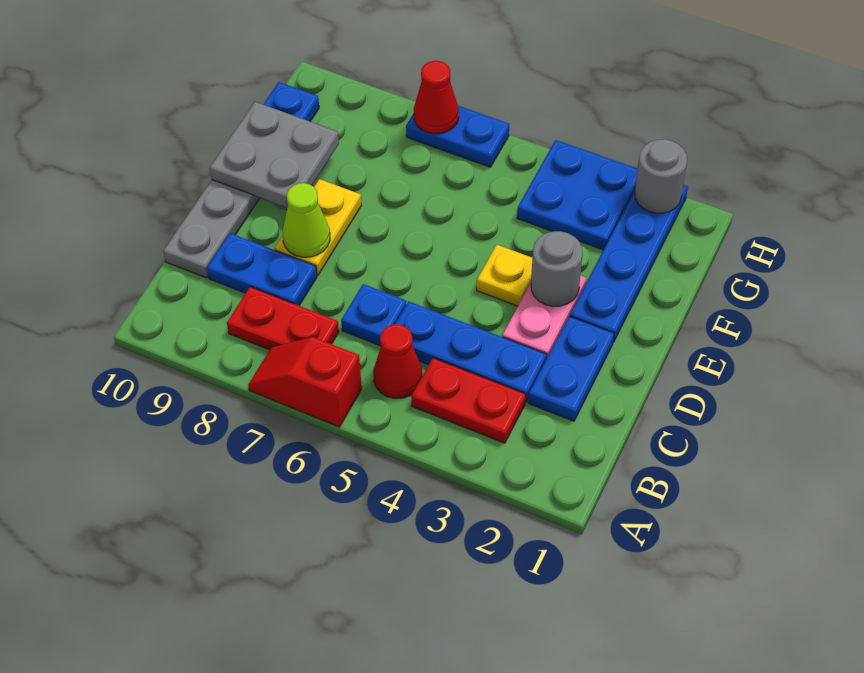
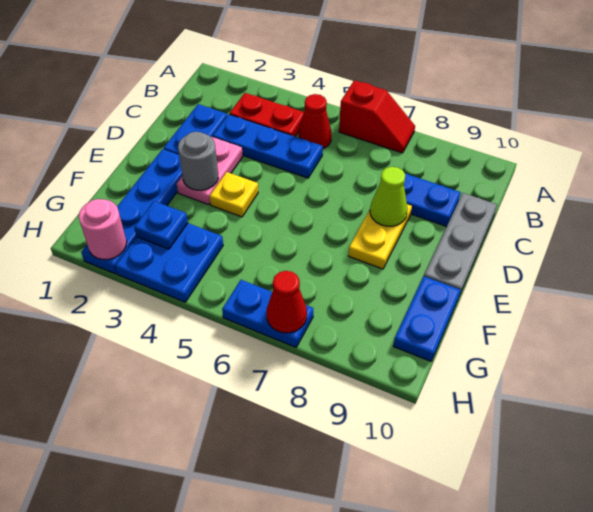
red plate B7:B8 level 1 -> none
blue plate C6 level 1 -> blue plate G3 level 2
grey plate E9:F10 level 2 -> none
grey round brick H2 level 2 -> pink round brick H2 level 2

